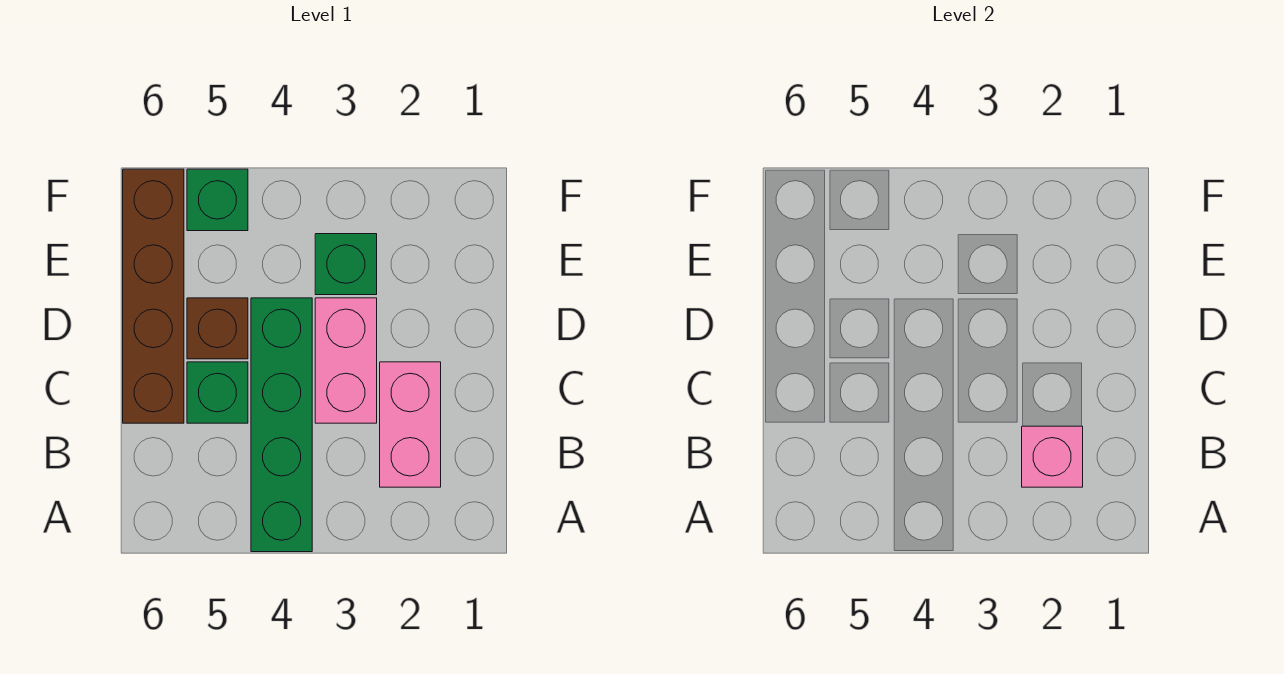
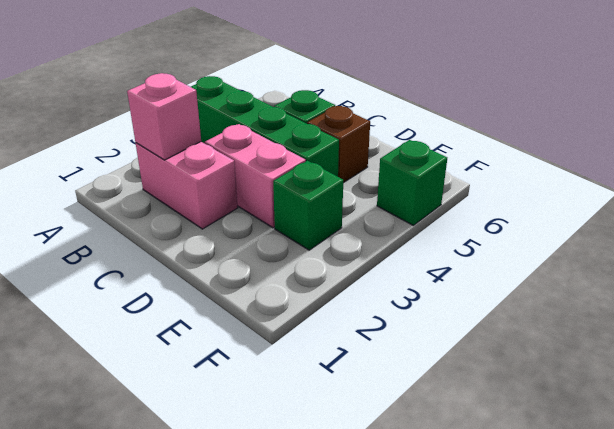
brown brick C6:F6 level 1 -> none

